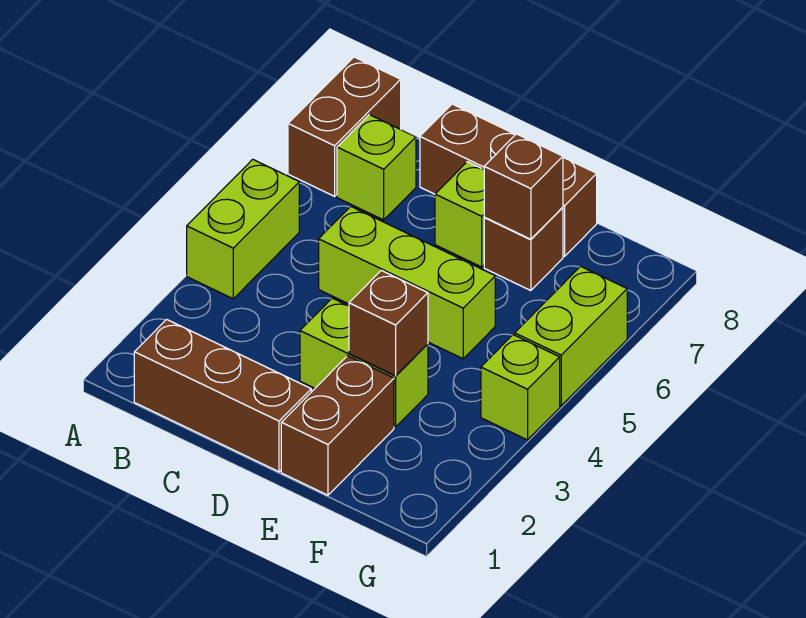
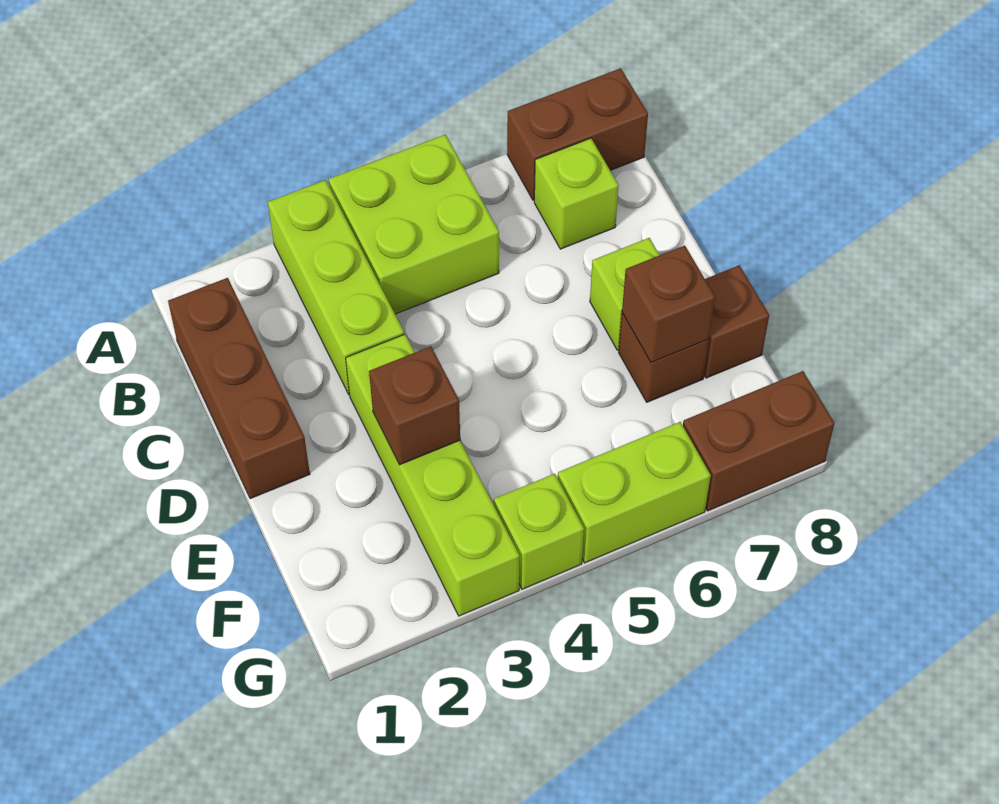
lime brick A4:A5 level 1 -> lime brick A4:B5 level 1
lime brick C5:E5 level 1 -> lime brick A3:C3 level 1
brown brick C8:E8 level 1 -> brown brick E8 level 1
lime brick D3:E3 level 1 -> lime brick D3:G3 level 1
brown brick E1:E2 level 1 -> brown brick G7:G8 level 1

